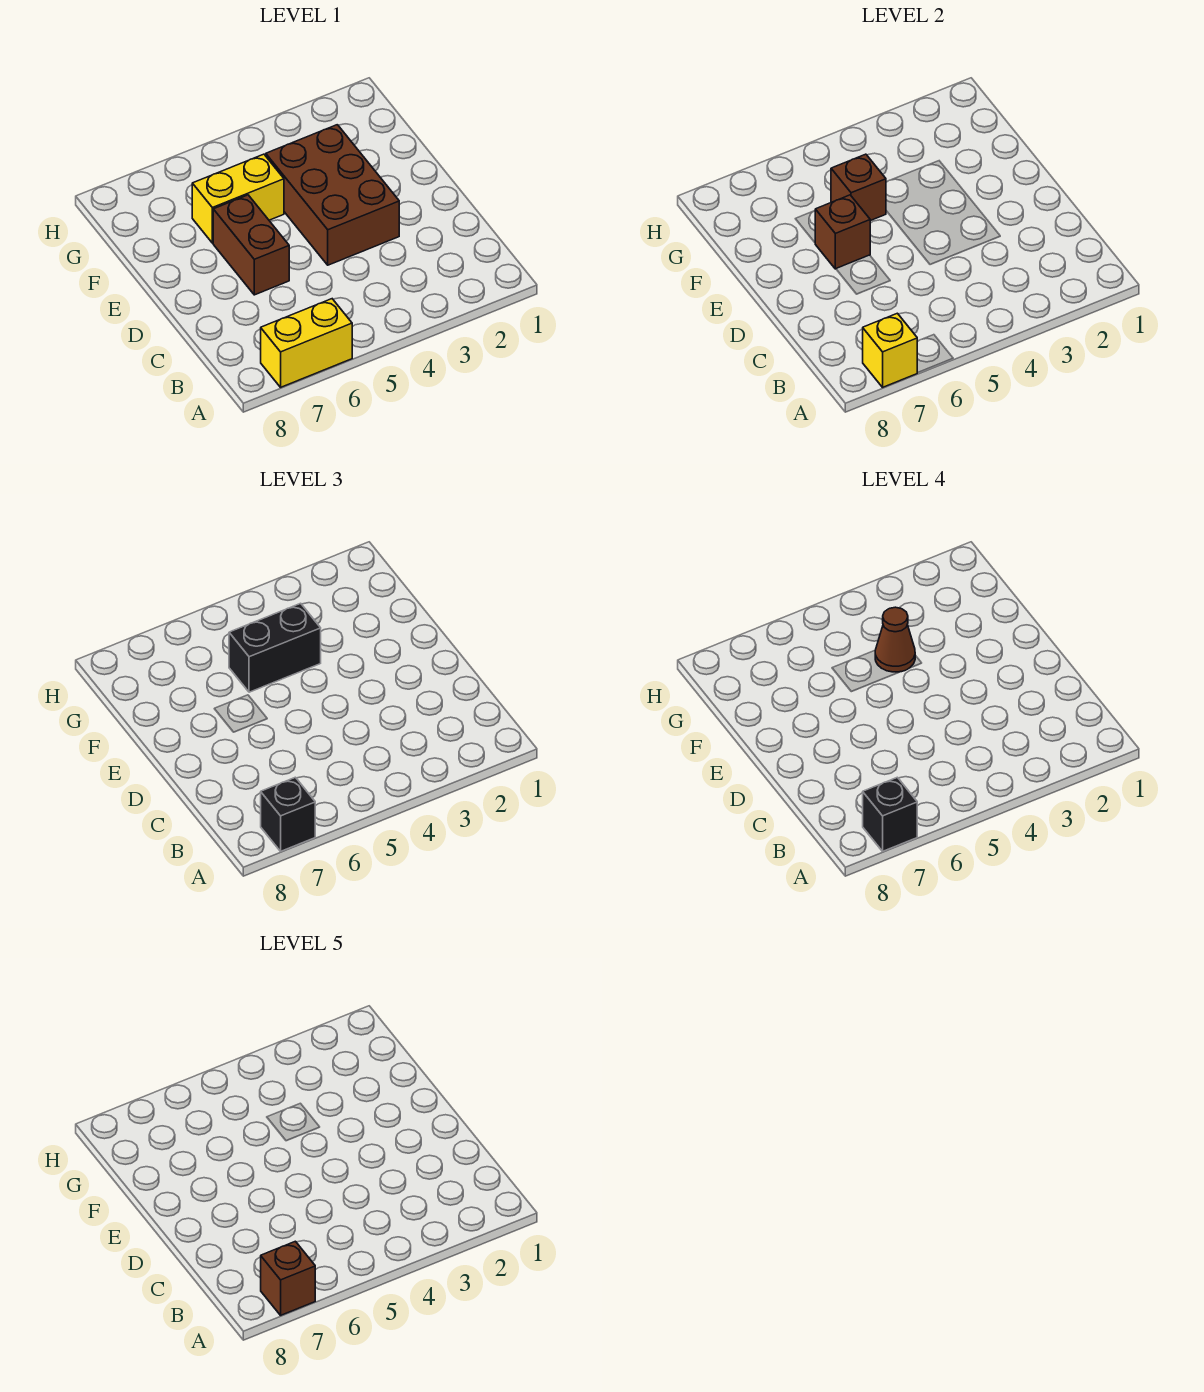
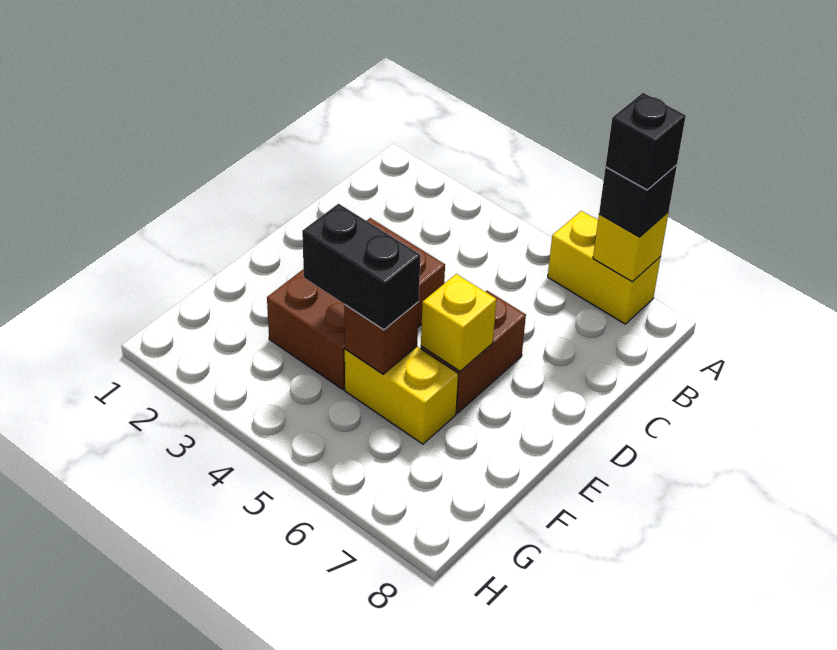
brown brick A7 level 5 -> none
brown brick E6 level 2 -> yellow brick E6 level 2
brown cone F4 level 4 -> none

